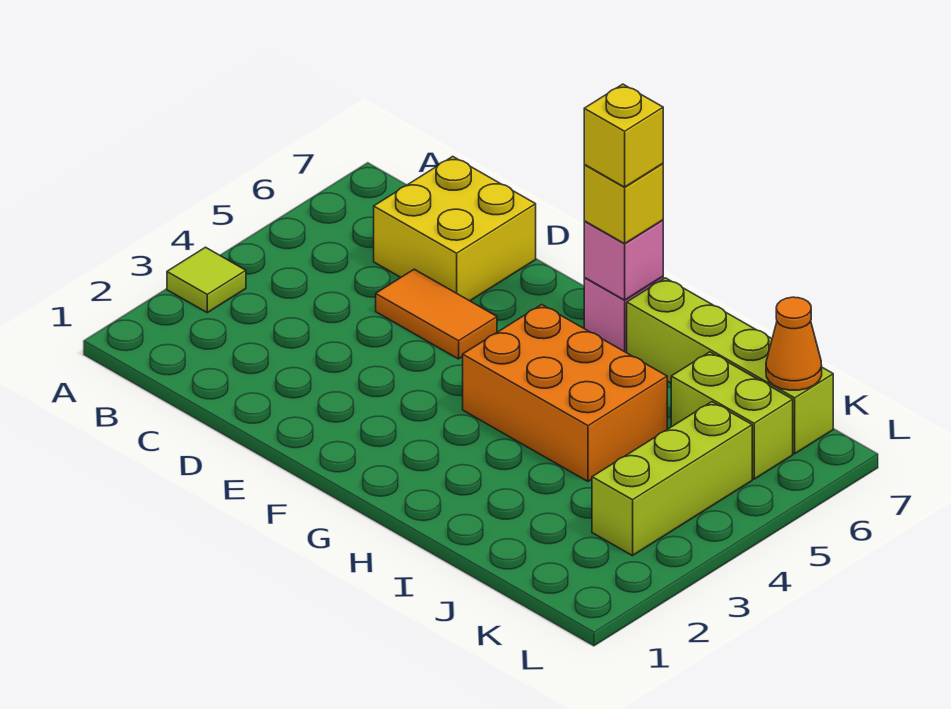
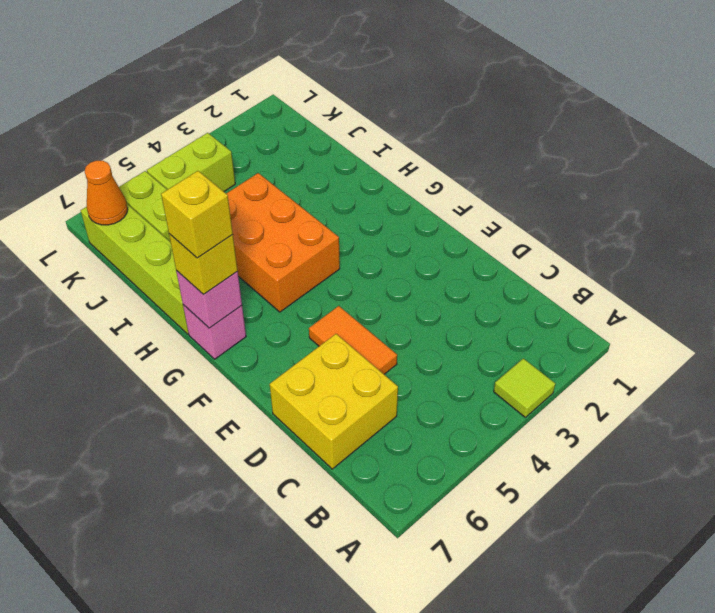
lime brick K3:K5 level 1 -> lime brick K4:K5 level 1

